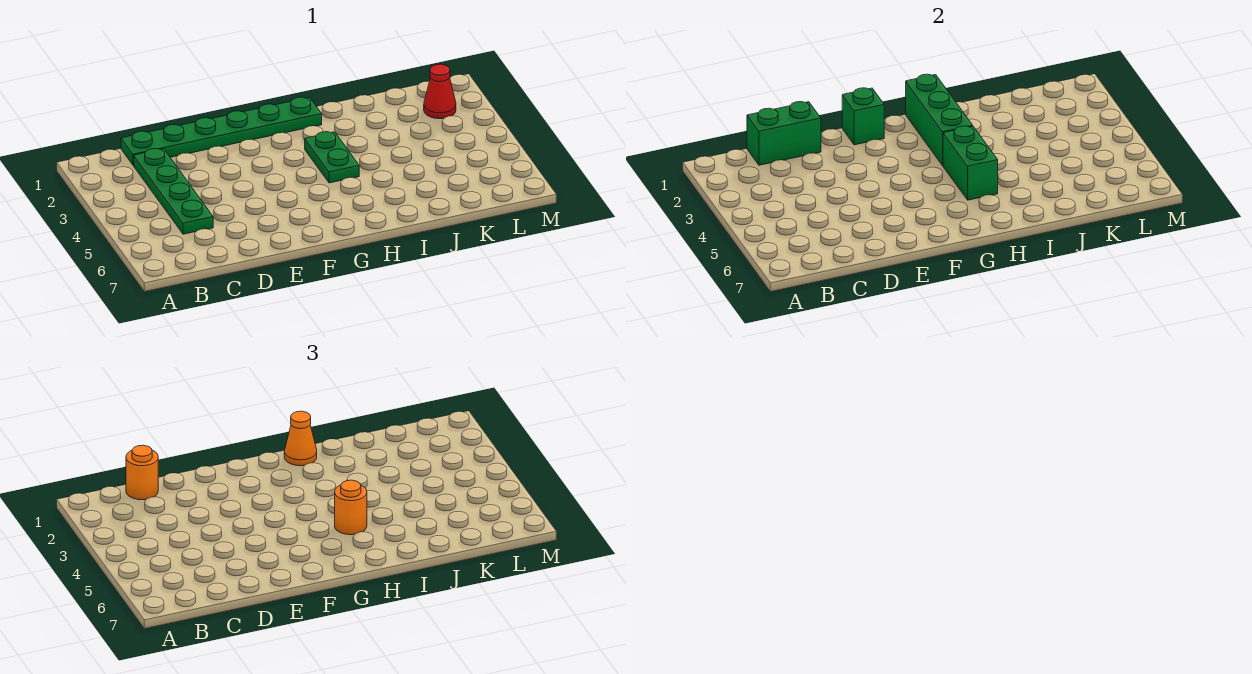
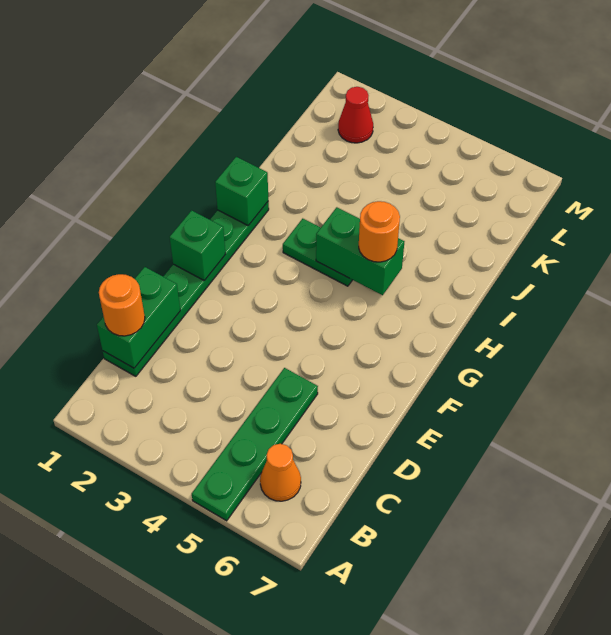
green plate C2:C5 level 1 -> green plate A5:D5 level 1
green brick H1:H3 level 2 -> green brick H1 level 2
orange cone H1 level 3 -> orange cone B6 level 1

